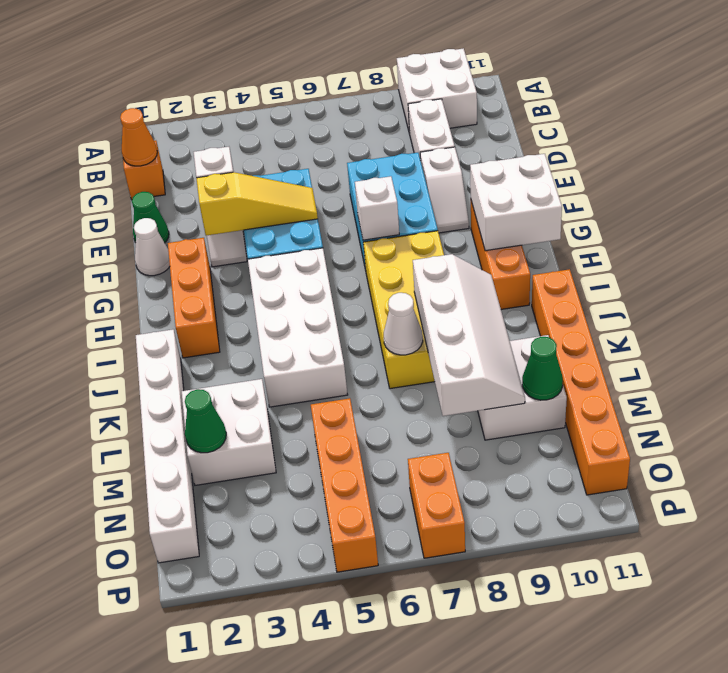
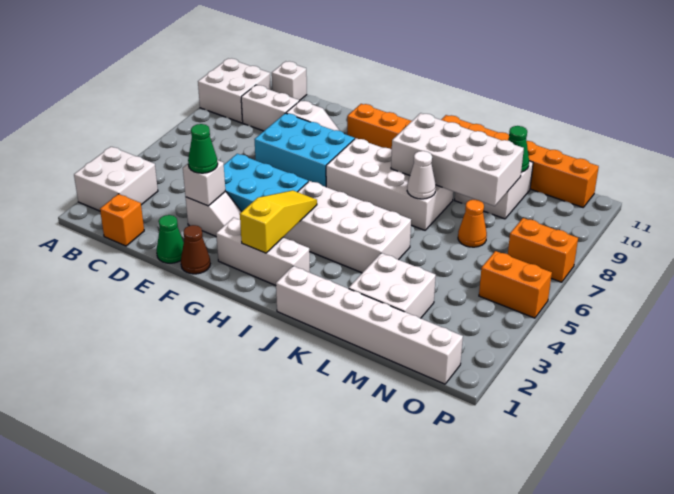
orange cone C1 level 2 -> orange cone M7 level 1
white cone F1 level 1 -> brown cone F1 level 1
yellow slope F3:F5 level 2 top 3 -> yellow slope H2:H4 level 2 top 2
orange brick G2:I2 level 1 -> white brick G2:I2 level 1
white brick G7 level 2 -> white brick C11 level 1
white brick G10:H11 level 2 -> white brick A2:B3 level 1
yellow brick H7:K8 level 1 -> white brick H7:K8 level 1
white slope J8:M9 level 2 top 8 -> white brick J8:M9 level 2
green cone M2 level 2 -> green cone E3 level 3
orange brick M5:P5 level 1 -> orange brick O5:P5 level 1

